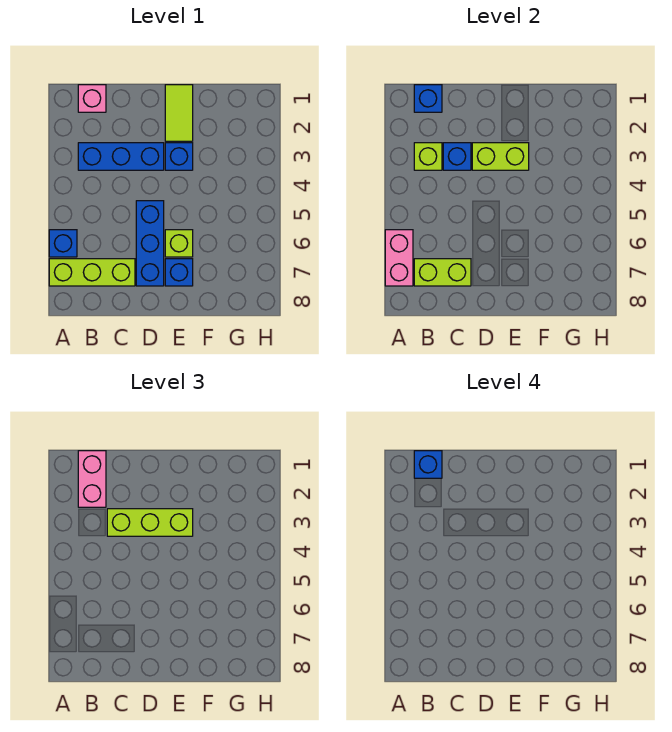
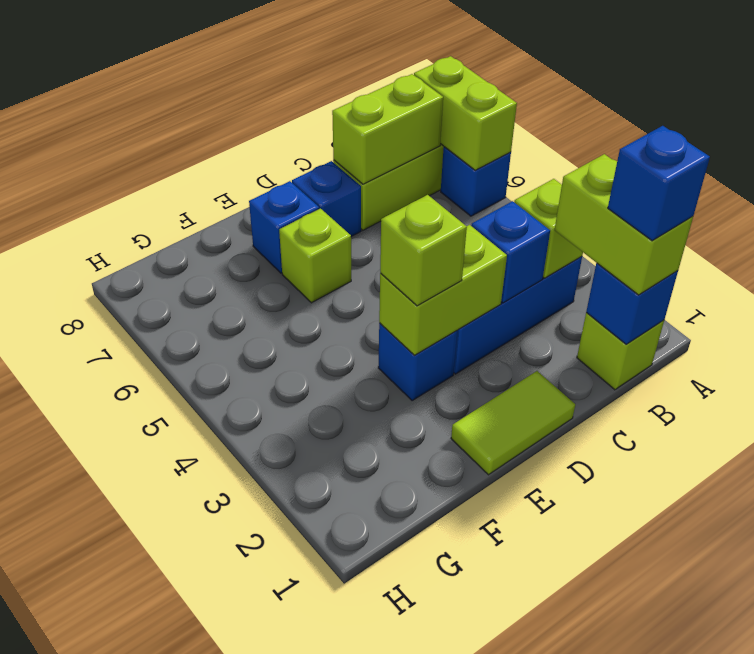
pink brick A6:A7 level 2 -> lime brick A6:A7 level 2
pink brick B1 level 1 -> lime brick B1 level 1
pink brick B1:B2 level 3 -> lime brick B1:B2 level 3
lime brick C3:E3 level 3 -> lime brick E3 level 3
blue brick D5:D7 level 1 -> blue brick D7 level 1
lime tile E1:E2 level 1 -> lime tile D1:E1 level 1

